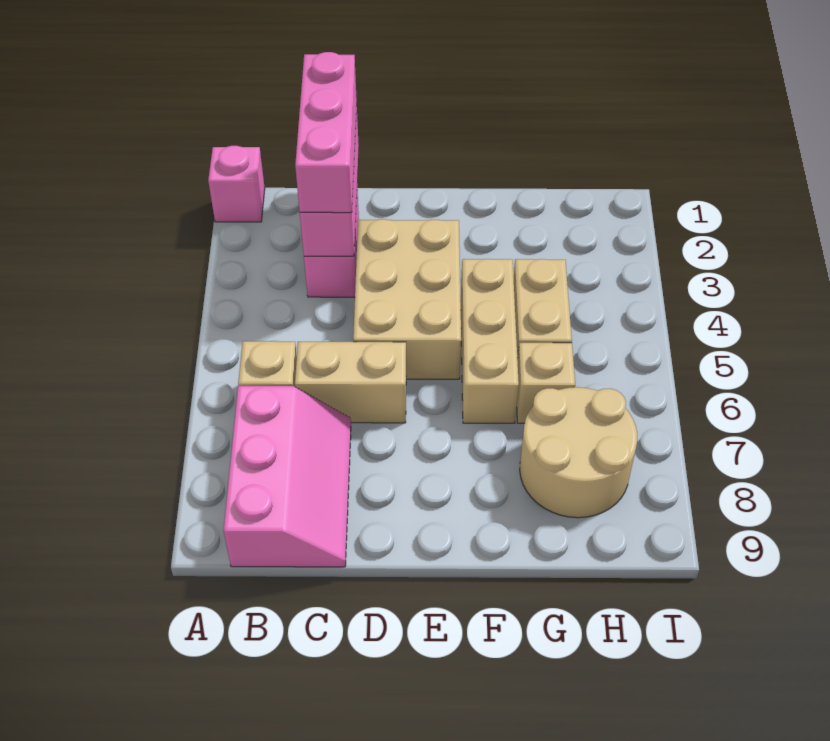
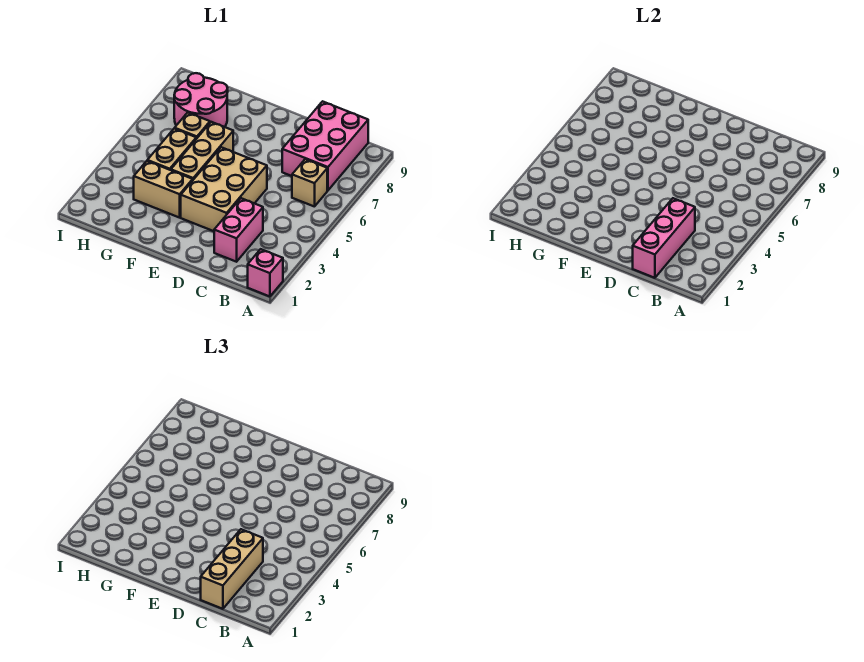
pink slope B7:C9 level 1 top B -> pink brick B7:C9 level 1
pink brick C1:C3 level 3 -> tan brick C1:C3 level 3
tan brick C6:D6 level 1 -> tan brick F3:G3 level 1
tan round brick G7:H8 level 1 -> pink round brick G7:H8 level 1

